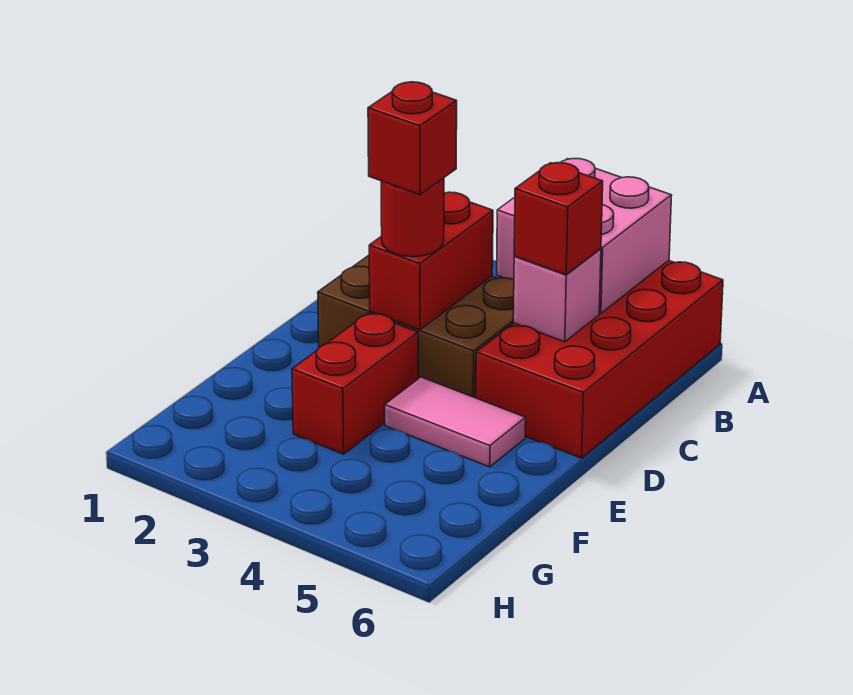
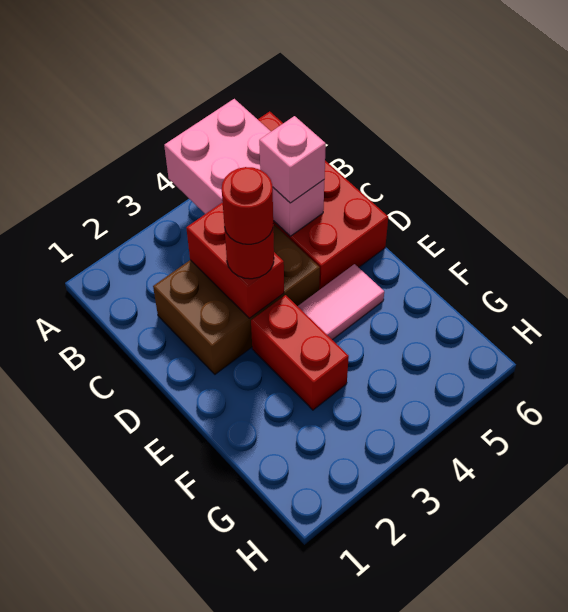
red brick C5 level 3 -> pink brick C5 level 3
red brick D3 level 4 -> red round brick D3 level 4

